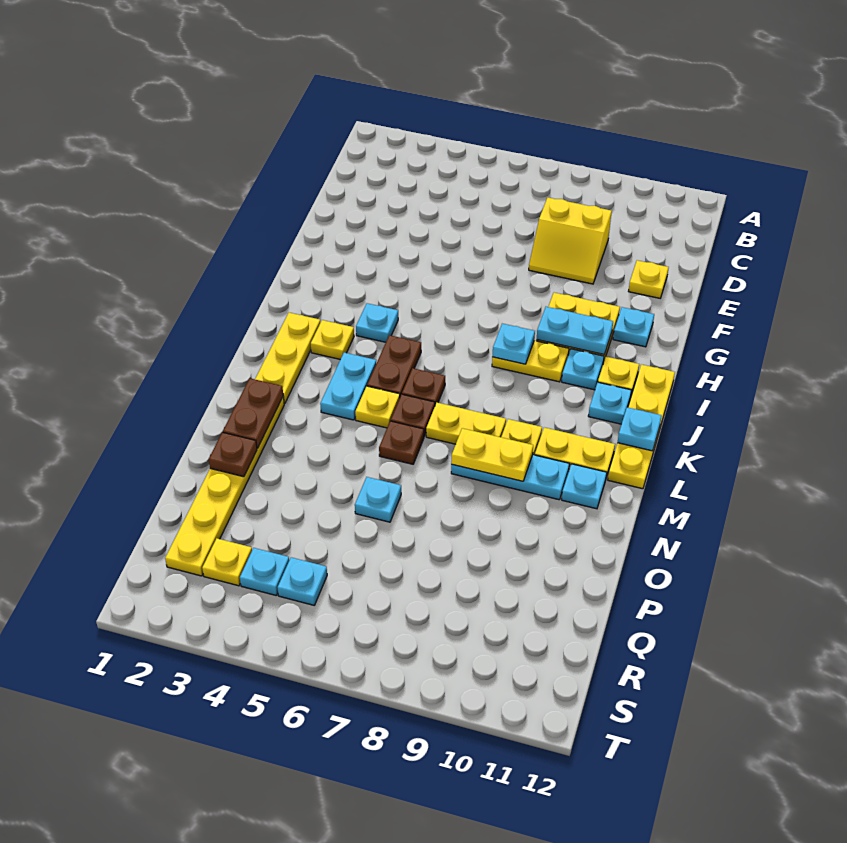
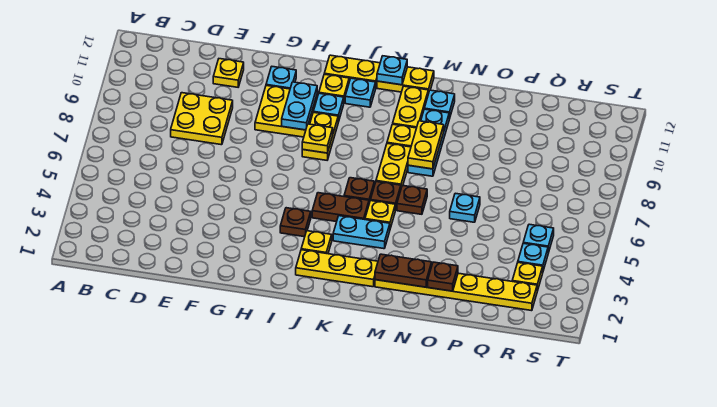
yellow slope D8:E9 level 1 top D -> yellow plate D8:E9 level 1
cyan plate I4 level 1 -> brown plate I4 level 1
cyan plate I8 level 2 -> yellow plate I8 level 2

